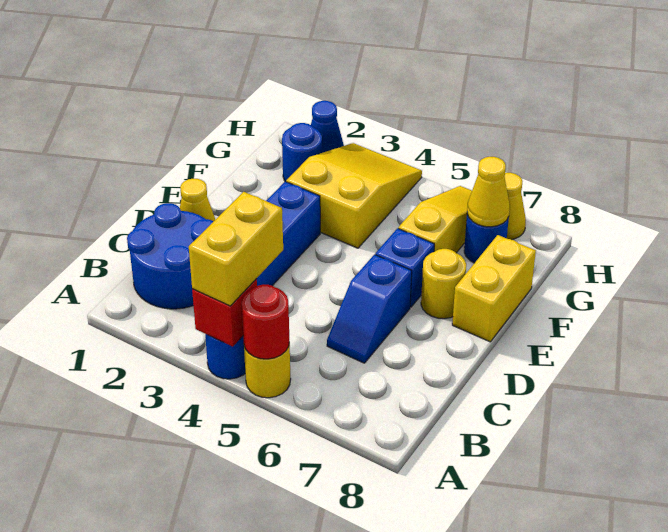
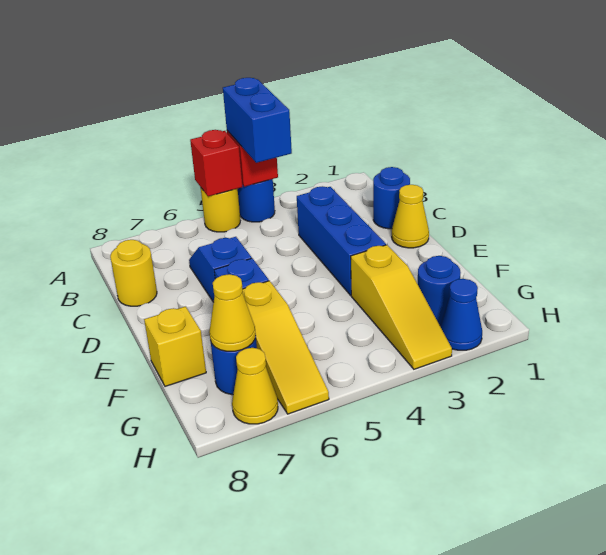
yellow brick A4:B4 level 3 -> blue brick A4:B4 level 3
red round brick A5 level 2 -> red brick A5 level 2
blue round brick B1:C2 level 1 -> blue round brick C1 level 1
yellow round brick E7 level 1 -> yellow round brick C8 level 1
yellow brick E8:F8 level 1 -> yellow brick F8 level 1
yellow slope F3:H4 level 1 top F -> yellow slope F3:H3 level 1 top F

